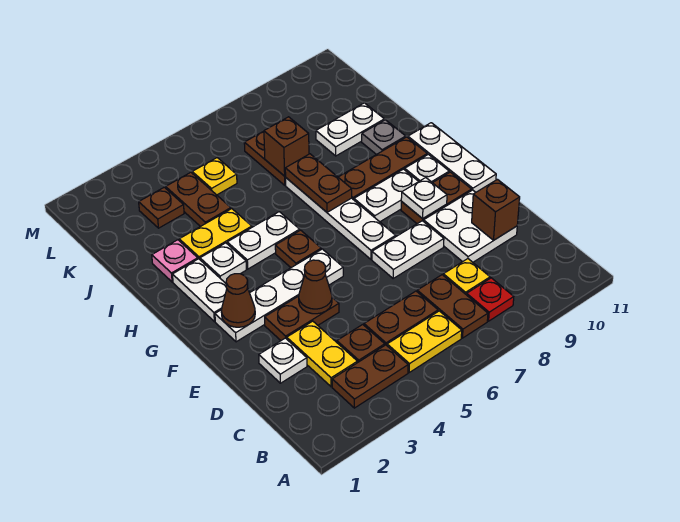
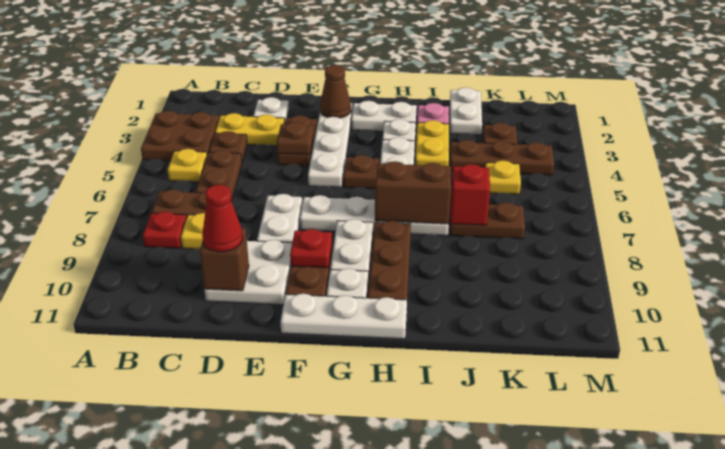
brown plate B3:B4 level 1 -> brown plate A3:B4 level 1
yellow plate B5:B6 level 1 -> yellow plate B5 level 1
none -> red cone D10 level 3
brown cone E4 level 2 -> brown plate E4 level 2
white plate F9 level 2 -> red plate F9 level 2
brown plate H7:I7 level 2 -> brown brick H7:I7 level 2
grey plate I10 level 1 -> none
brown plate J4:K4 level 1 -> brown plate J4:L4 level 1
brown brick J7 level 2 -> red brick J7 level 2
white plate J9:J10 level 1 -> white plate J1:J2 level 1

